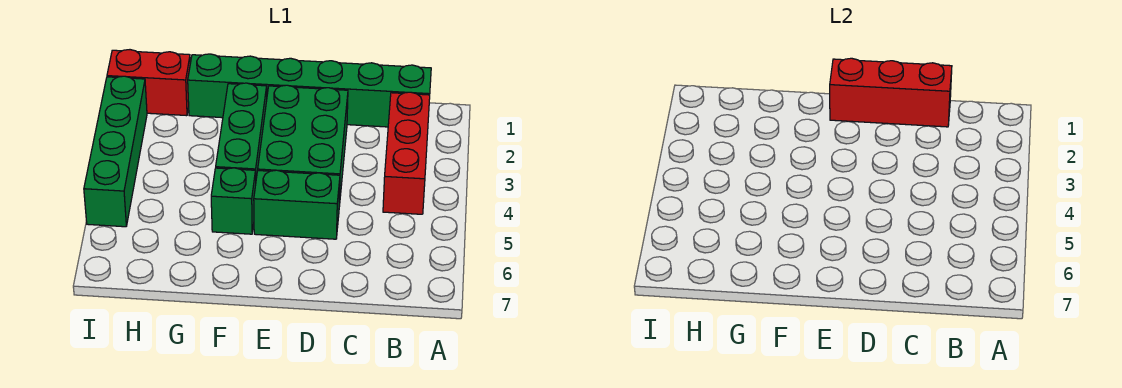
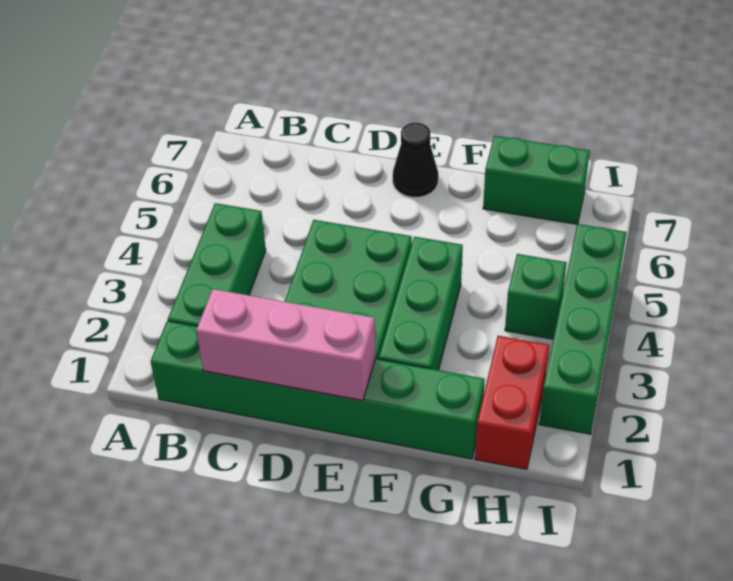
red brick B2:B4 level 1 -> green brick B2:B4 level 1
red brick C1:E1 level 2 -> pink brick C1:E1 level 2
green brick D5:E5 level 1 -> green brick G7:H7 level 1
none -> black cone E7 level 1
green brick F5 level 1 -> green brick H4 level 1
red brick H1:I1 level 1 -> red brick H1:H2 level 1

